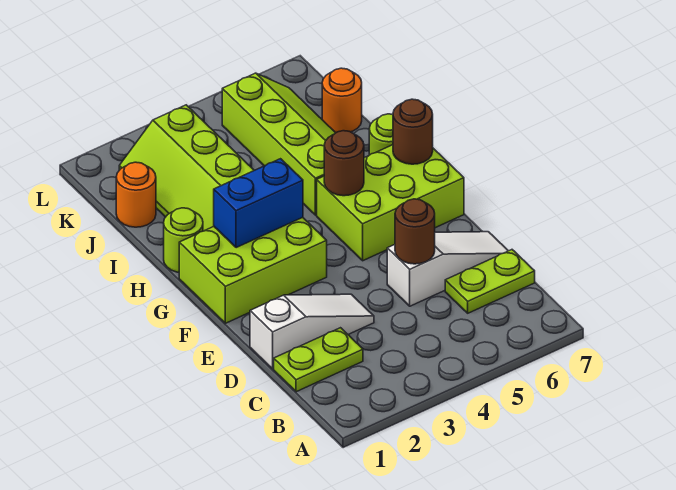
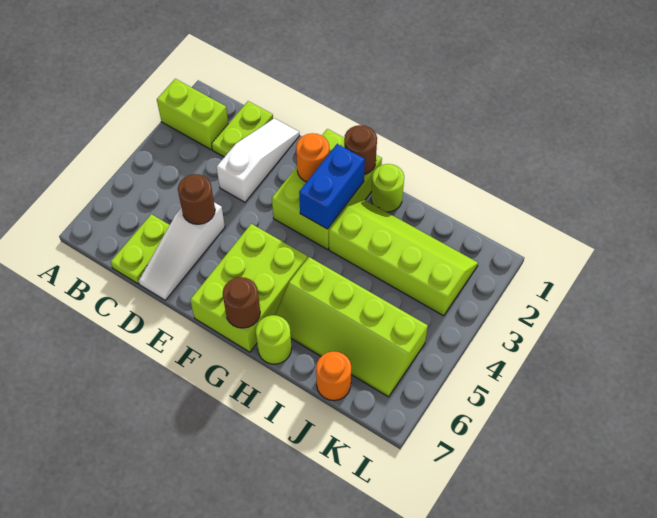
none -> lime brick A2:B2 level 1
white slope D1:D3 level 1 top 1 -> white slope D1:D3 level 1 top 3
brown round brick G5 level 2 -> brown round brick G1 level 2
orange round brick J1 level 1 -> orange round brick F2 level 2

